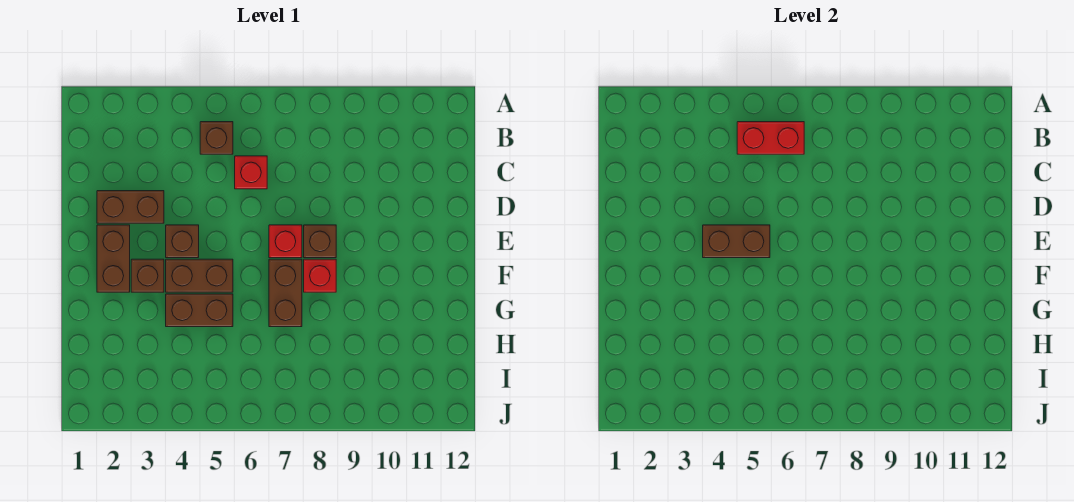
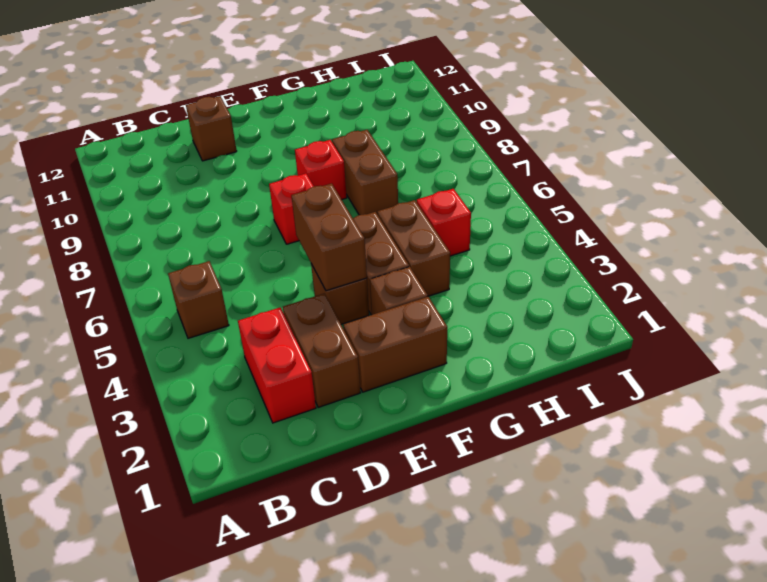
red brick B5:B6 level 2 -> red brick C2:C3 level 1
red brick C6 level 1 -> red brick H5 level 1
brown brick E8 level 1 -> brown brick D11 level 1
brown brick F7:G7 level 1 -> brown brick G7:G8 level 1

